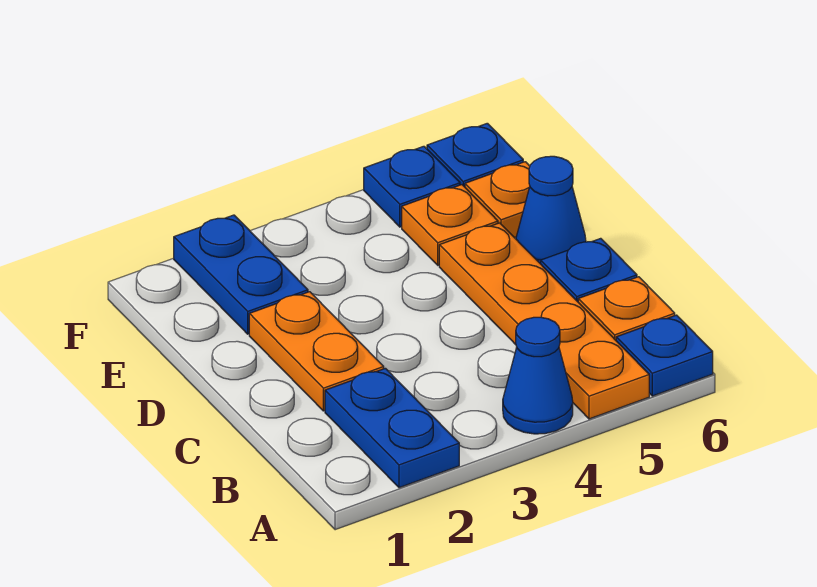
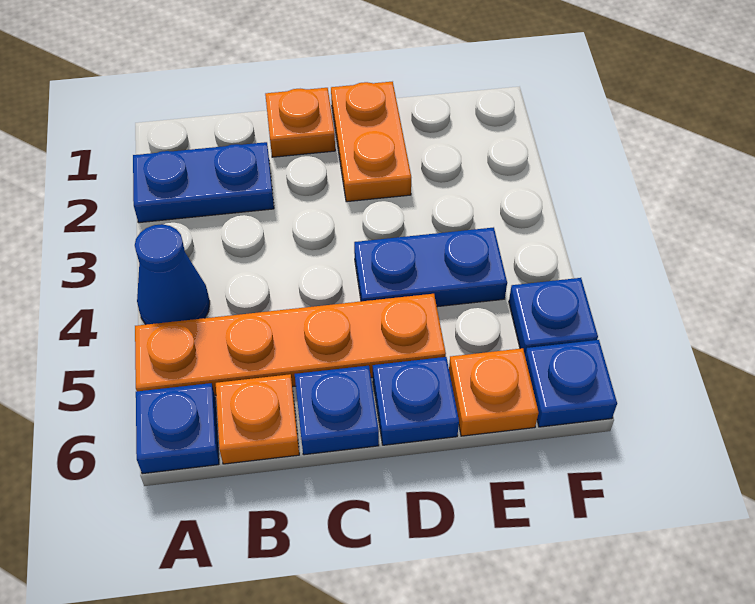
orange plate C2:D2 level 1 -> orange plate D1:D2 level 1
blue cone D6 level 1 -> blue plate D6 level 1
blue plate E2:F2 level 1 -> blue plate D4:E4 level 1
orange plate E5 level 1 -> orange plate C1 level 1

